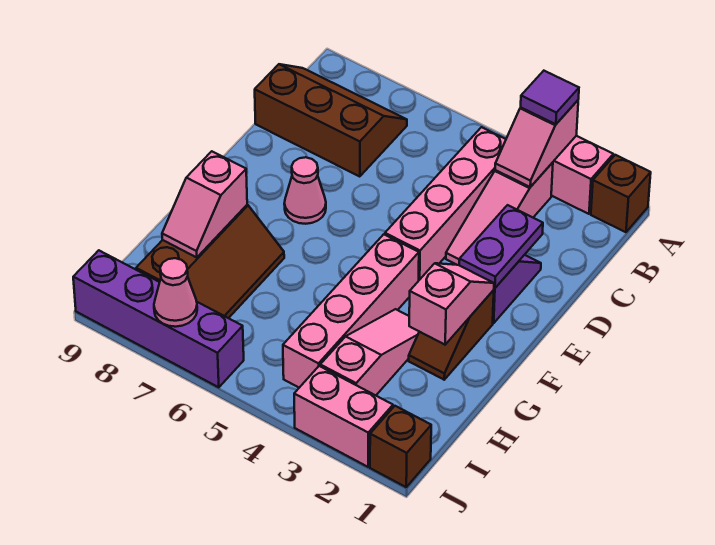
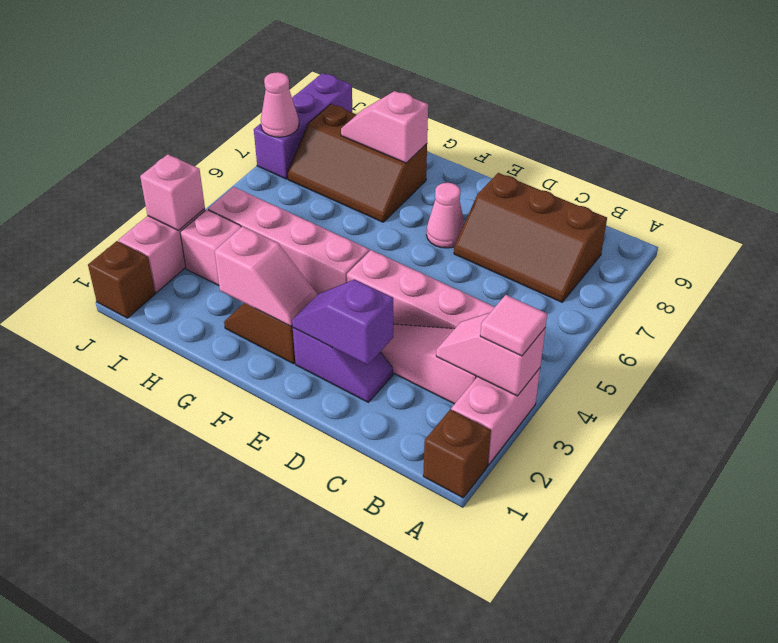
purple tile A3 level 3 -> pink tile A3 level 3
brown slope B7:C9 level 1 top C -> brown slope B7:D8 level 1 top 8
purple plate D2:E2 level 2 -> purple slope D2:E2 level 2 top D
none -> pink brick J3 level 2
purple brick J6:J9 level 1 -> purple brick J7:J9 level 1

